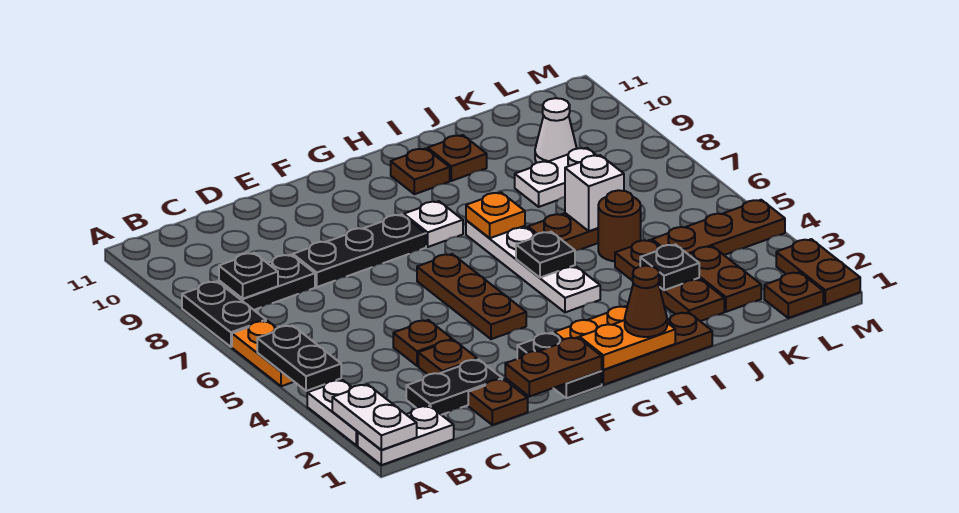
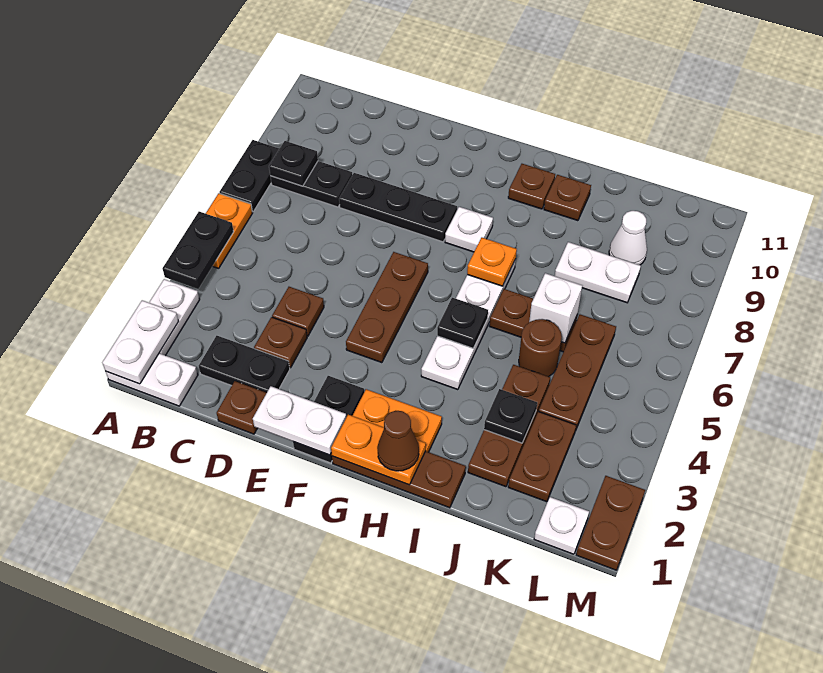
brown plate E1:F1 level 2 -> white plate E1:F1 level 2
brown plate K4:M4 level 1 -> brown plate K4:K6 level 1
brown plate L1 level 1 -> white plate L1 level 1

